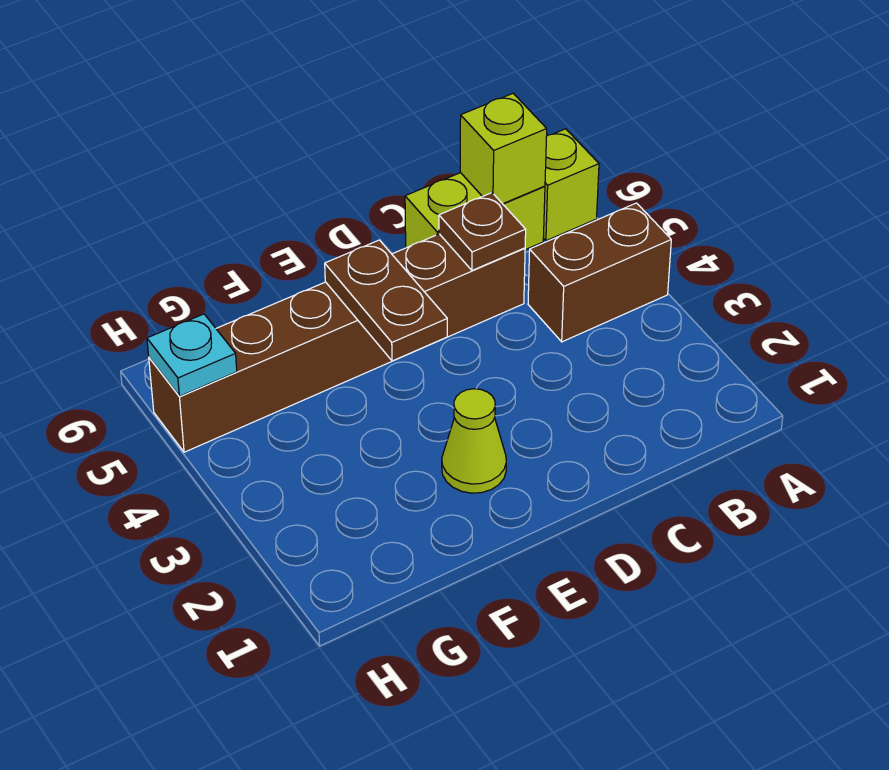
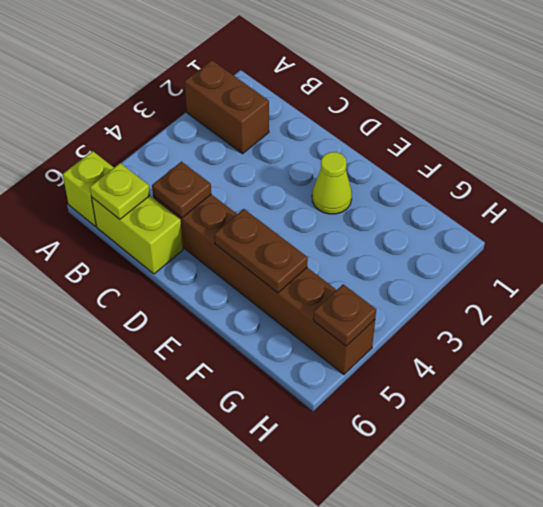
brown brick A4:B4 level 1 -> brown brick A2:B2 level 1
lime brick B6 level 2 -> lime plate B6 level 2
brown plate E4:E5 level 2 -> brown plate E5:F5 level 2
cyan plate H5 level 2 -> brown plate H5 level 2

